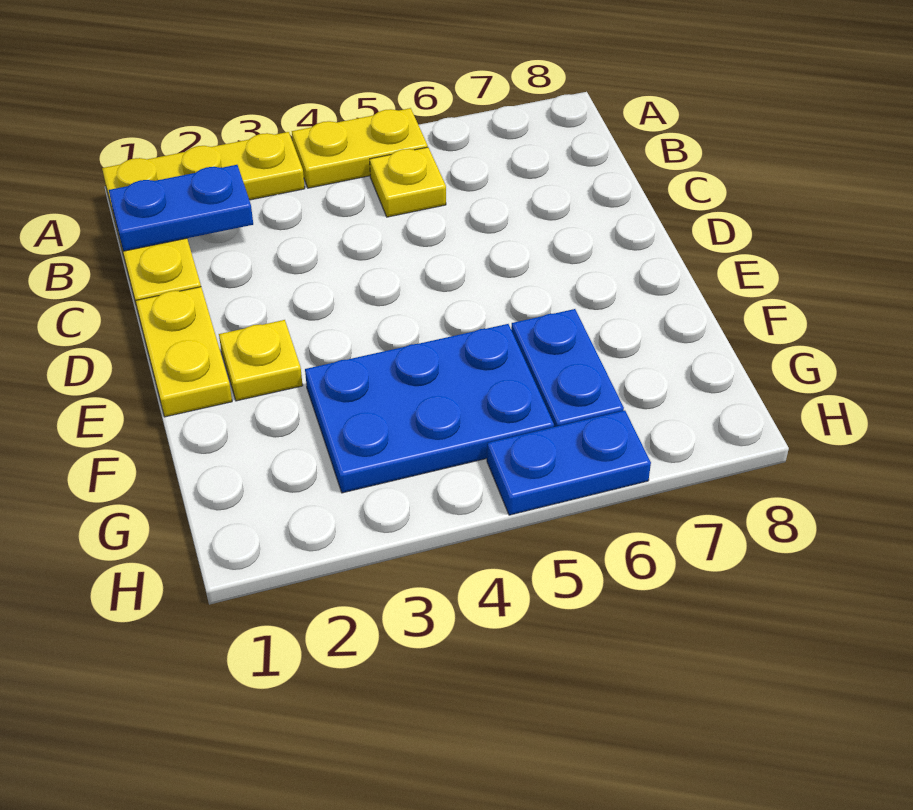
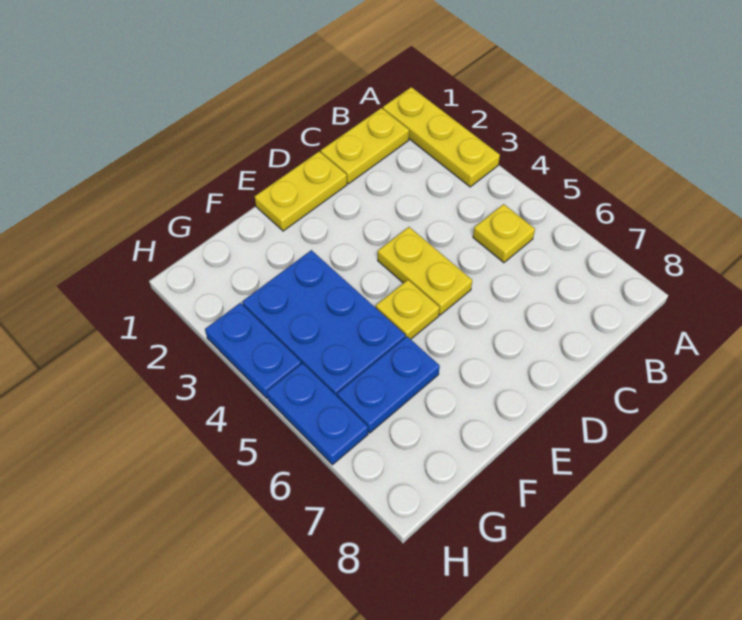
yellow plate A4:A5 level 1 -> yellow plate D4:D5 level 1
blue plate B1:B2 level 2 -> blue plate H3:H4 level 1
yellow plate E2 level 1 -> yellow plate E5 level 1

